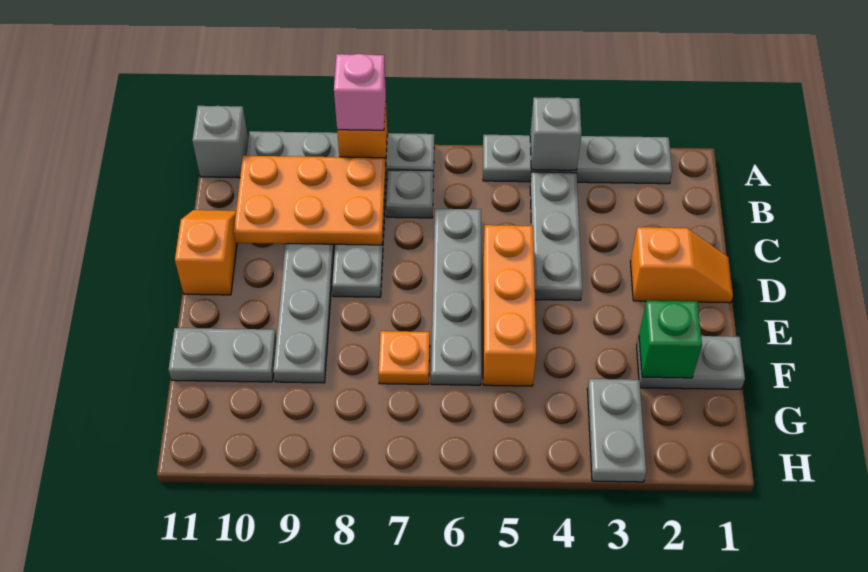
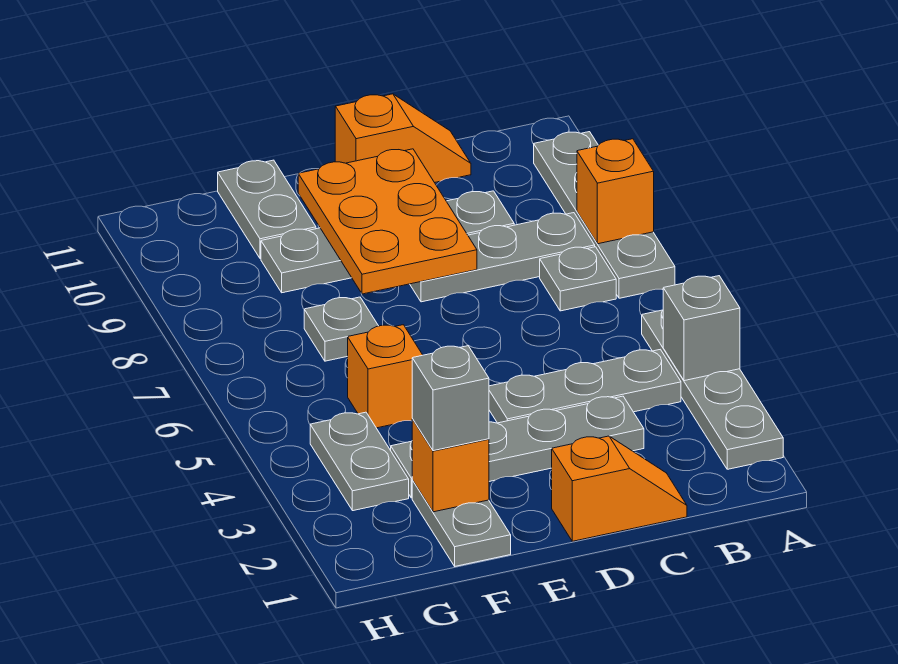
pink brick A8 level 3 -> none
grey brick A11 level 1 -> grey brick F2 level 3
orange plate B8:C10 level 2 -> orange plate D8:E10 level 2
grey plate C6:F6 level 1 -> grey plate C3:F3 level 1
orange slope D1:D2 level 1 top 2 -> orange slope C1:D1 level 1 top D
orange brick D5:F5 level 1 -> orange brick F5 level 1
green brick F2 level 2 -> orange brick F2 level 2
orange plate F7 level 1 -> grey plate F7 level 1
grey plate G3:H3 level 1 -> grey plate G3:G4 level 1

